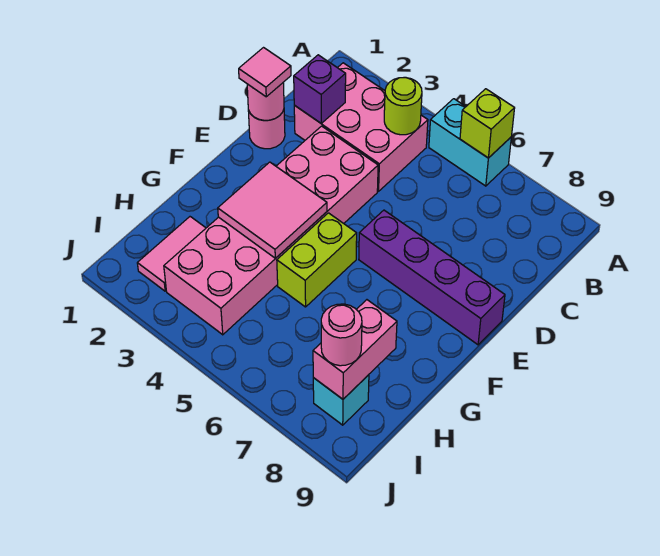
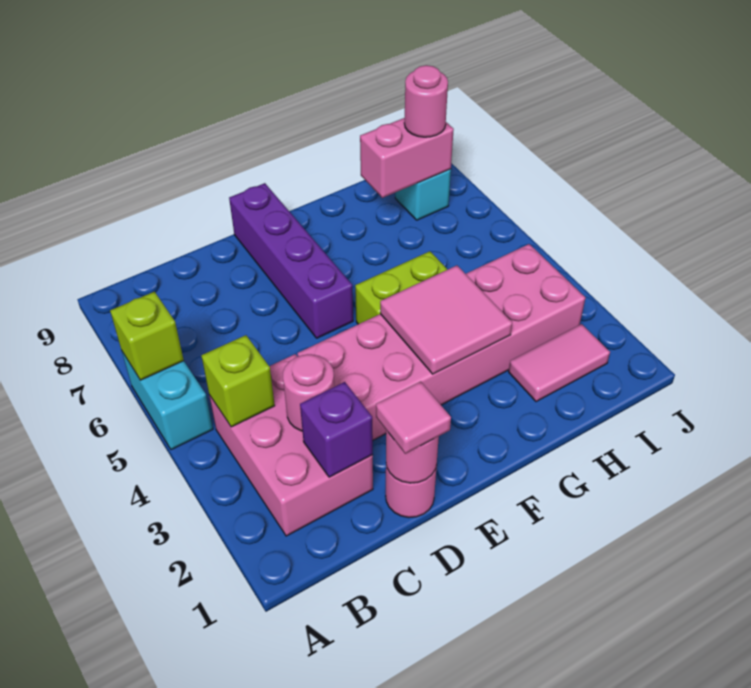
lime round brick B4 level 2 -> lime brick B4 level 2
none -> pink round brick C3 level 2

